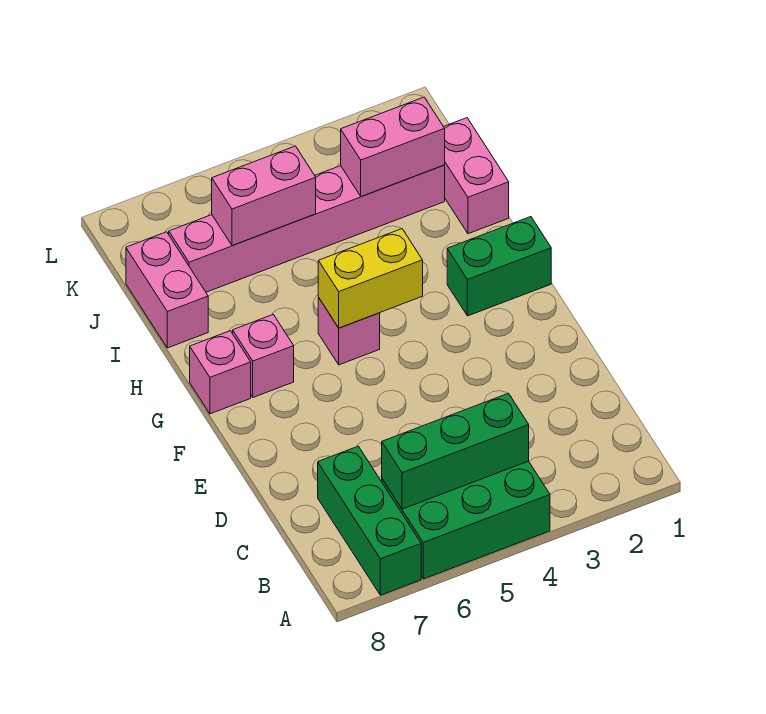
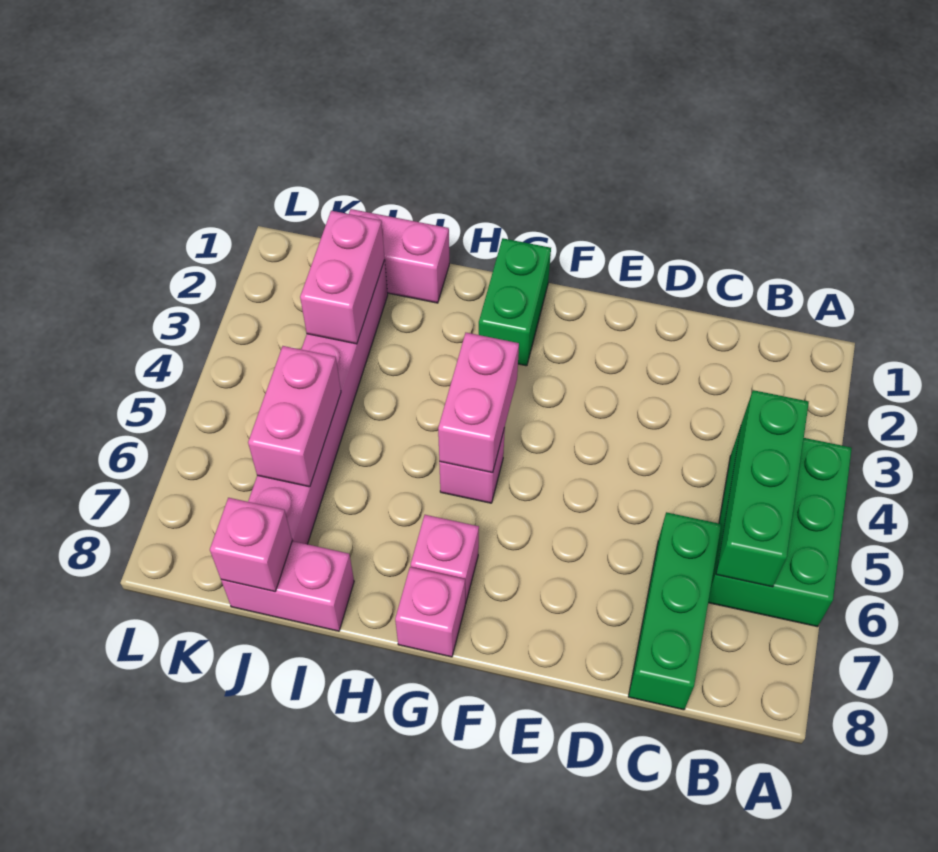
green brick A7:C7 level 1 -> green brick C6:C8 level 1
yellow brick G4:G5 level 2 -> pink brick G4:G5 level 2
none -> pink brick J8 level 2

